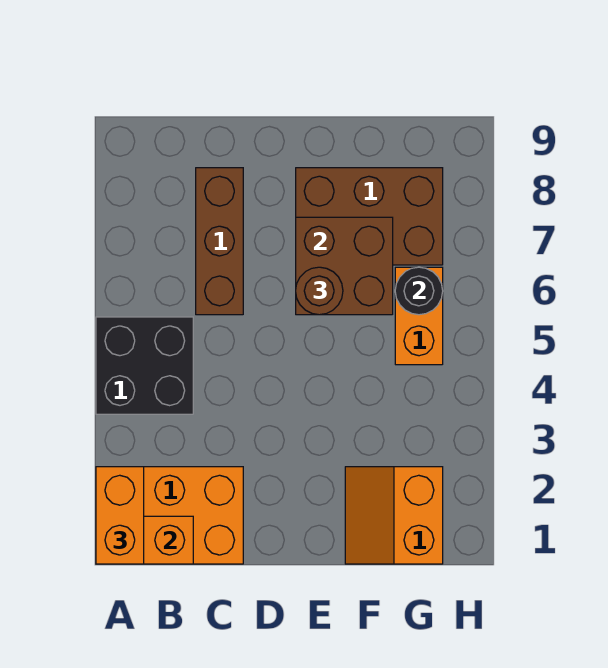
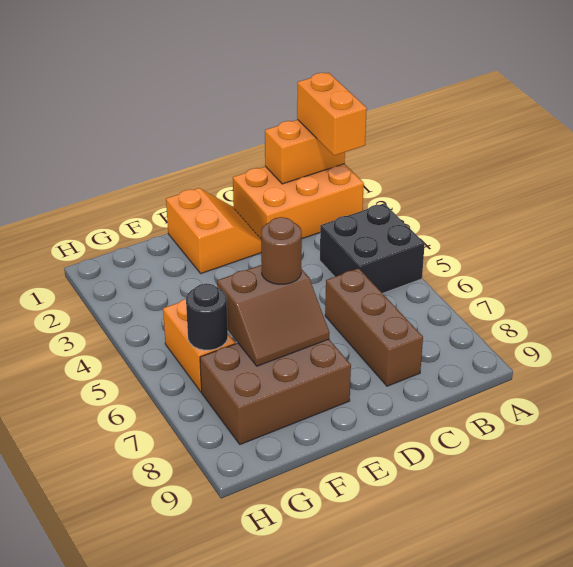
brown brick E6:F7 level 2 -> brown slope E6:F7 level 2 top 6
orange slope F1:G2 level 1 top G -> orange slope D1:E2 level 1 top E

